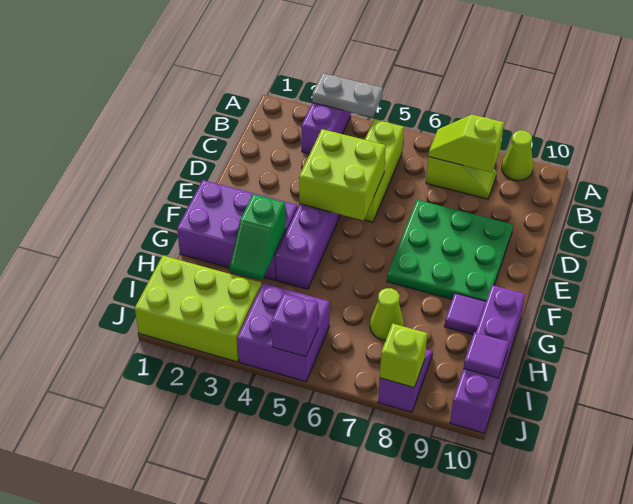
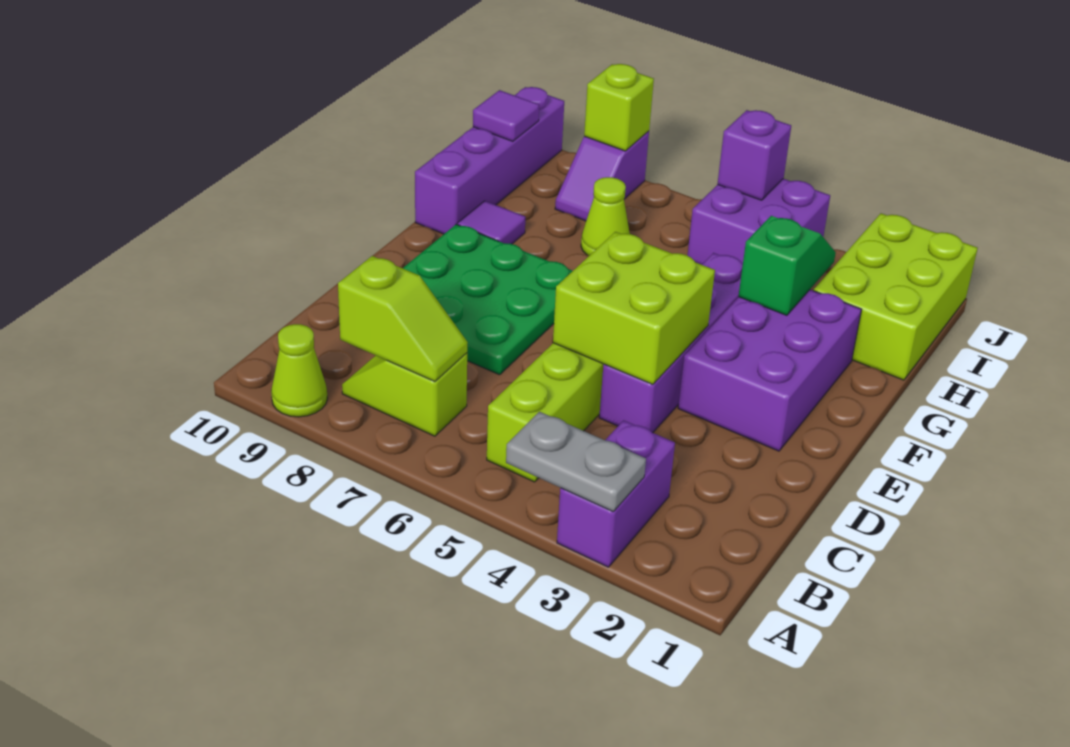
purple brick F1:G3 level 1 -> purple brick E2:G3 level 1
lime brick I1:J3 level 1 -> lime brick H1:J2 level 1

